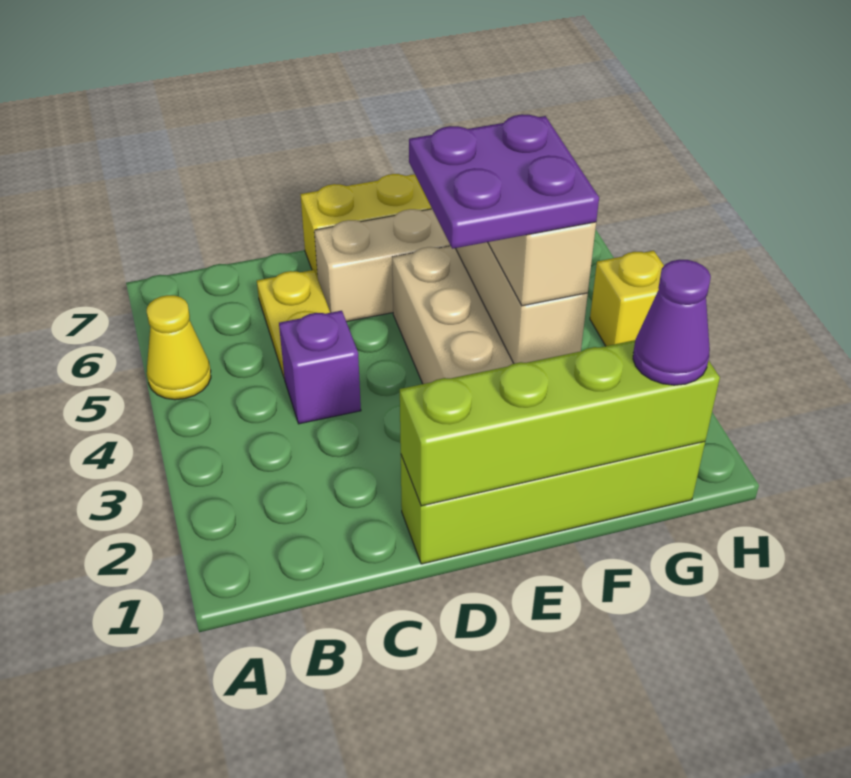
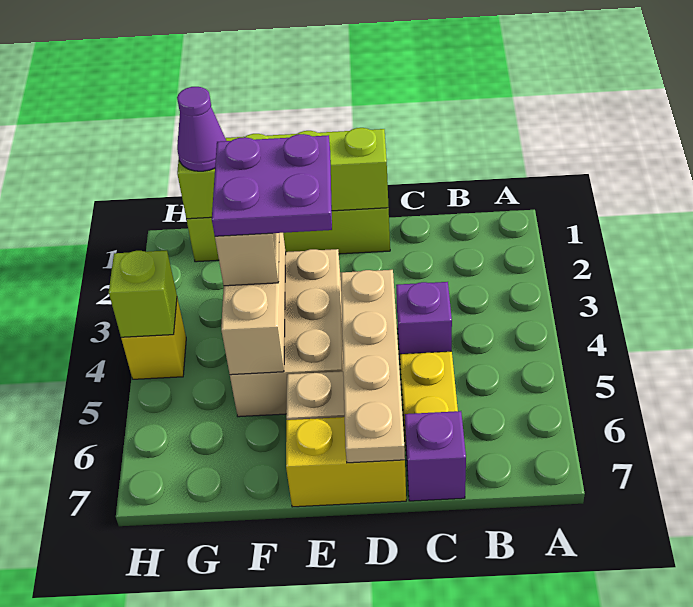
yellow cone A5 level 1 -> none
none -> purple brick C7 level 1
none -> tan plate D4:D7 level 2
none -> lime brick H4 level 2

